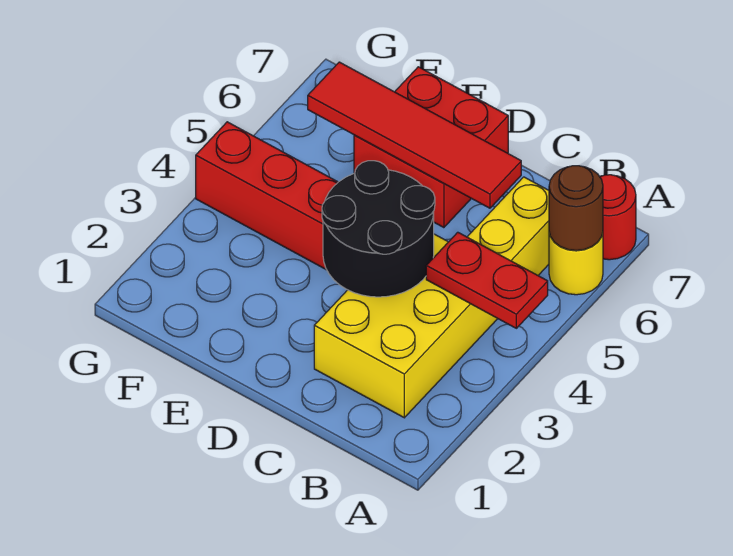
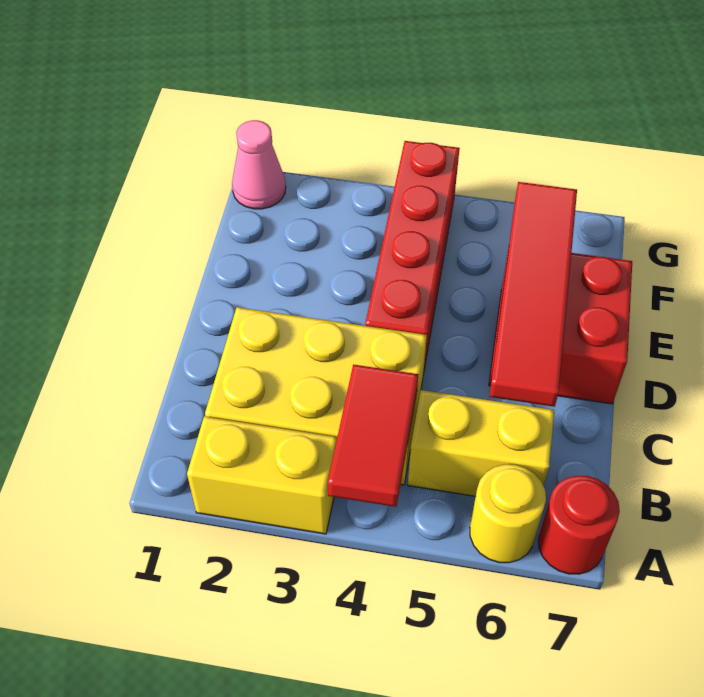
none -> yellow brick A2:A3 level 1
red plate A4:B4 level 2 -> red tile A4:B4 level 2
brown round brick A6 level 2 -> none
black round brick C3:D4 level 2 -> none
none -> pink cone G1 level 1

